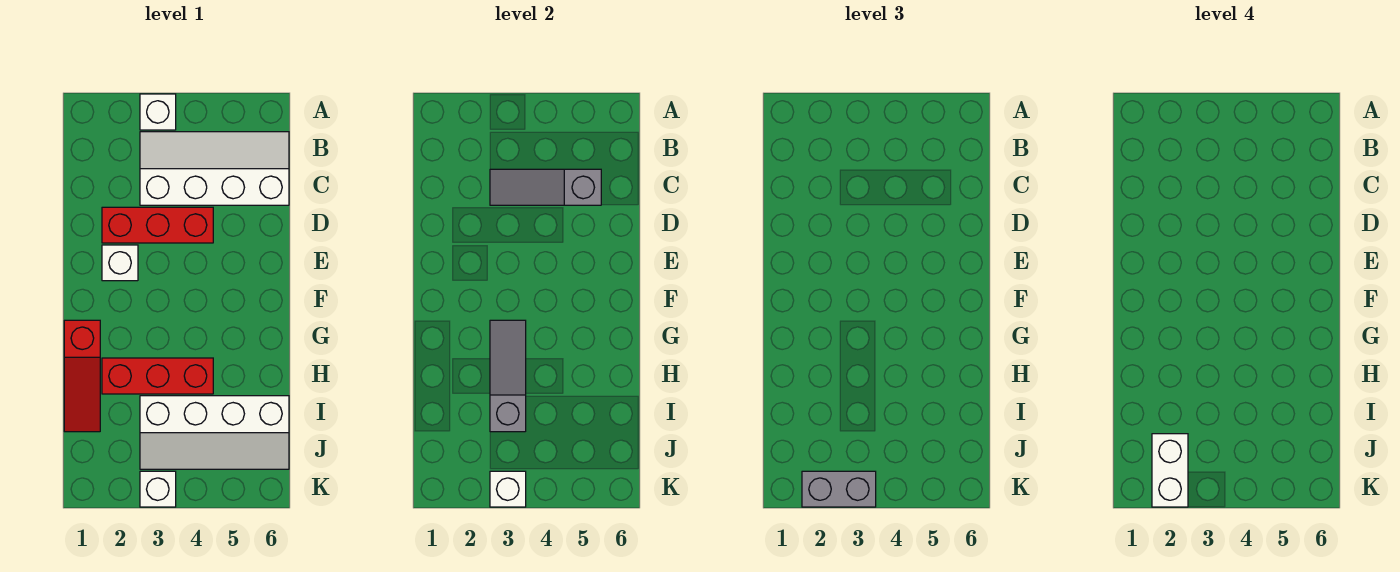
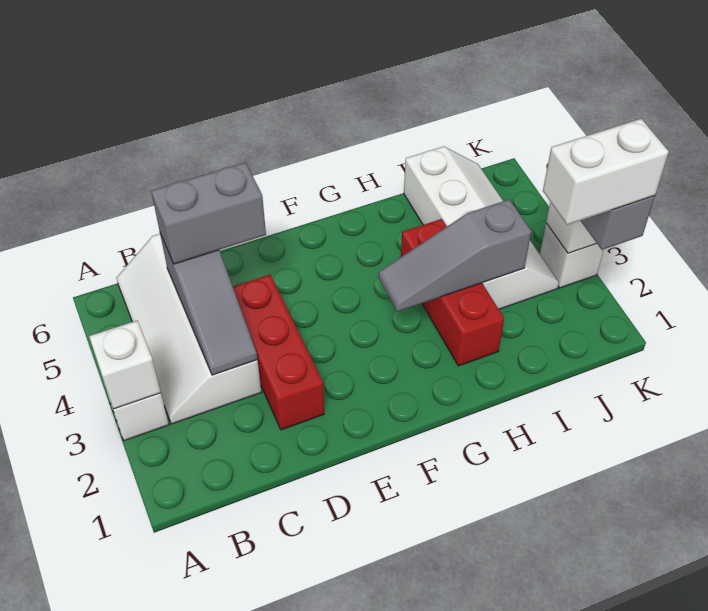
none -> grey brick C5:D5 level 3
white brick E2 level 1 -> white brick A3 level 2
red slope G1:I1 level 1 top G -> none

